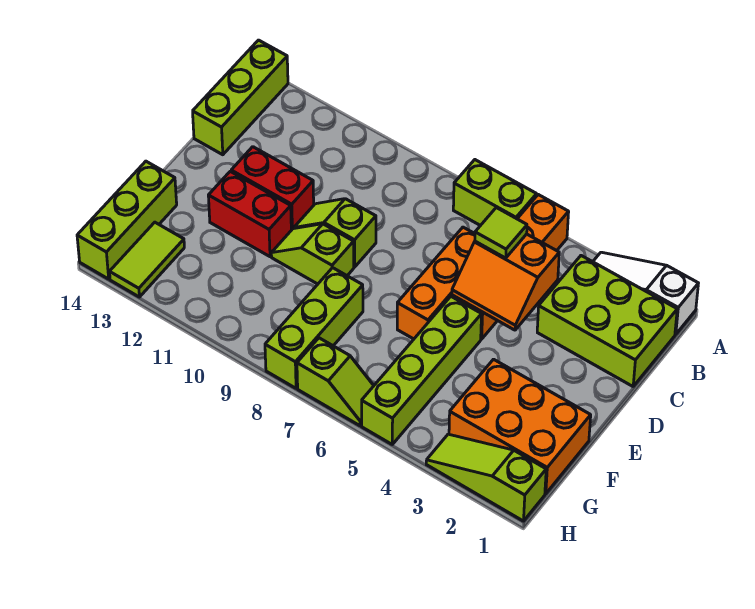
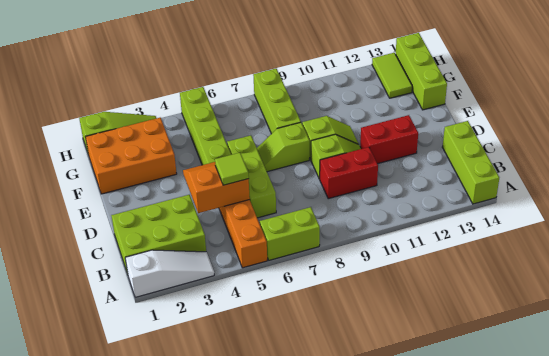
orange brick C6:E6 level 1 -> lime brick C6:E6 level 1
red brick E11:E12 level 1 -> red brick C9:C10 level 1
lime slope H6:H7 level 1 top 7 -> lime slope E7:E8 level 1 top 8

